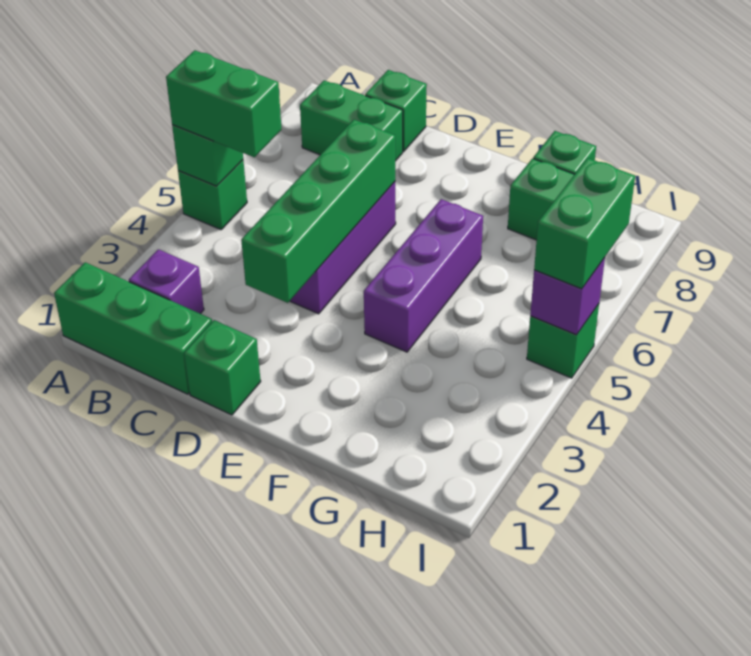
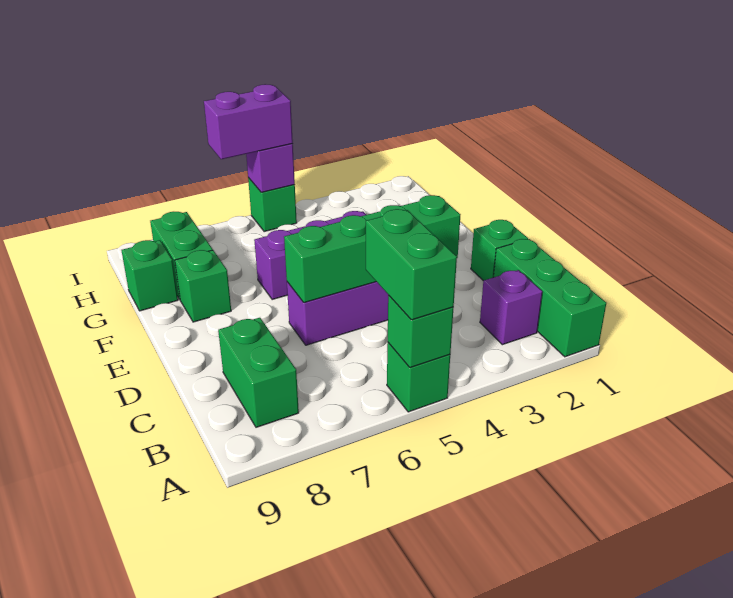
green brick C9 level 1 -> green brick F8 level 1
green brick I5:I6 level 3 -> purple brick I5:I6 level 3

